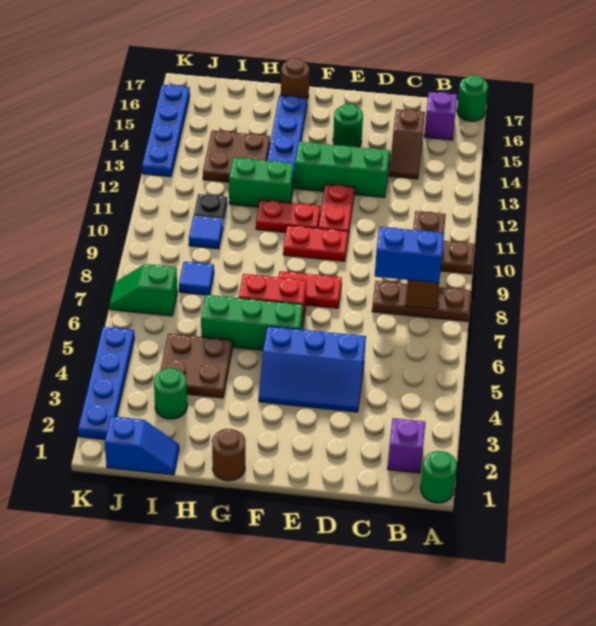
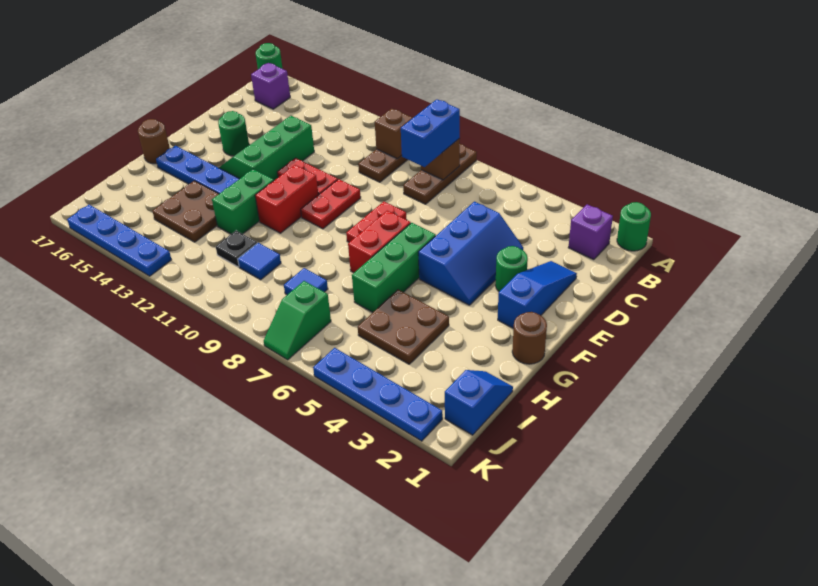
brown slope C14:C15 level 1 top 15 -> none
none -> blue slope D2:F2 level 1 top F
red plate F11:G11 level 1 -> red brick F11:G11 level 1
green round brick I3 level 1 -> green round brick E3 level 1

